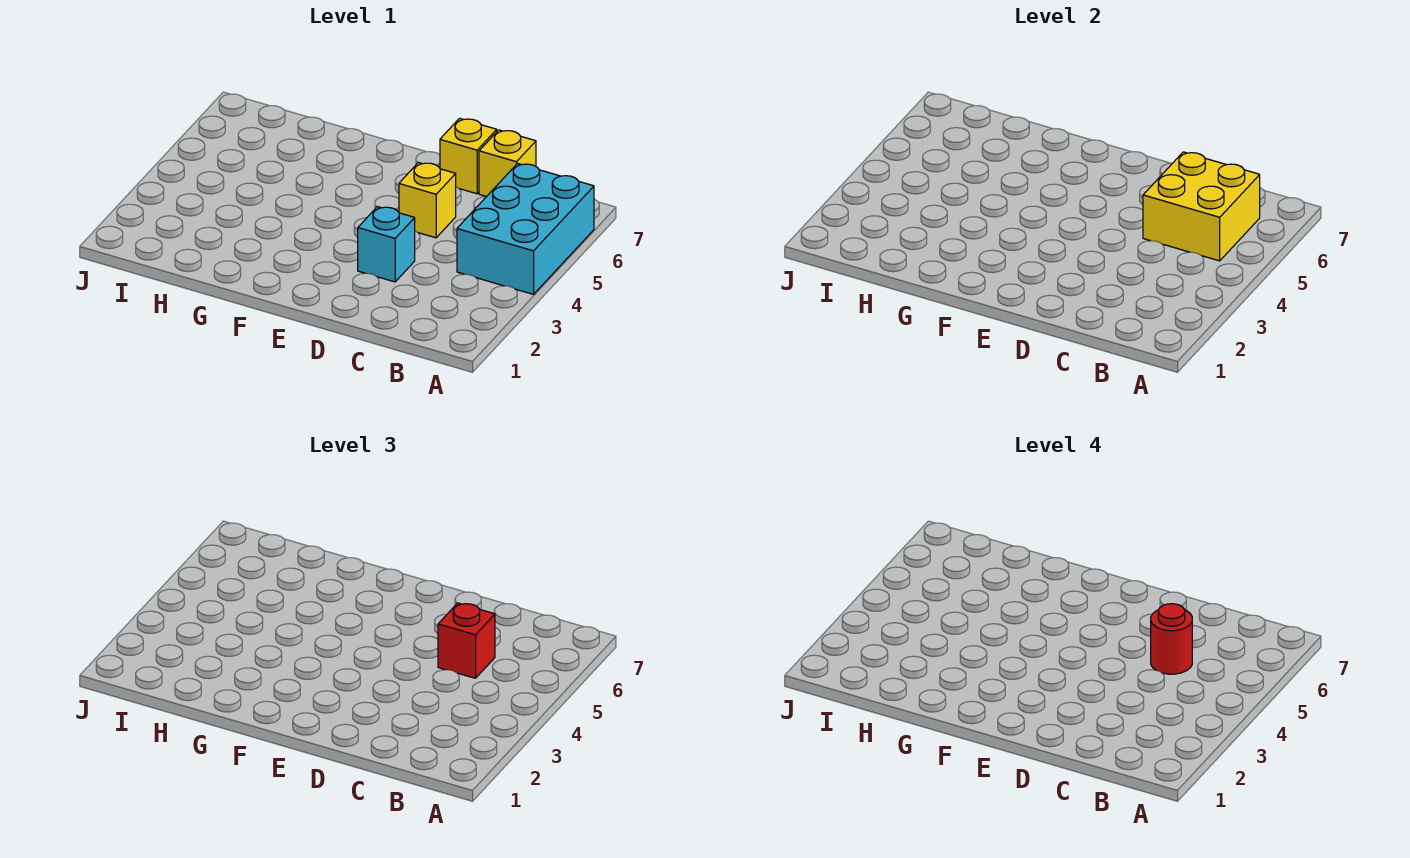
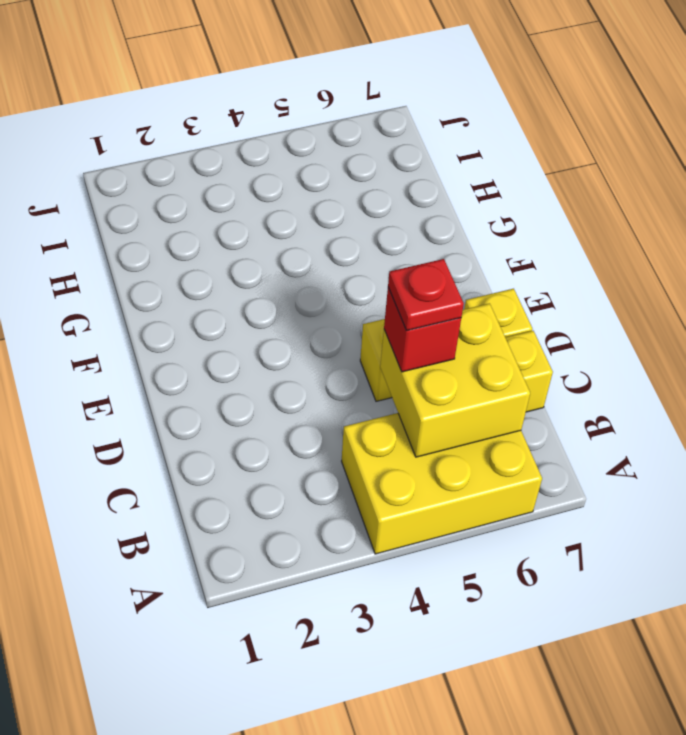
cyan brick A4:B6 level 1 -> yellow brick A4:B6 level 1
red round brick C5 level 4 -> red plate C5 level 4
cyan brick D3 level 1 -> none

